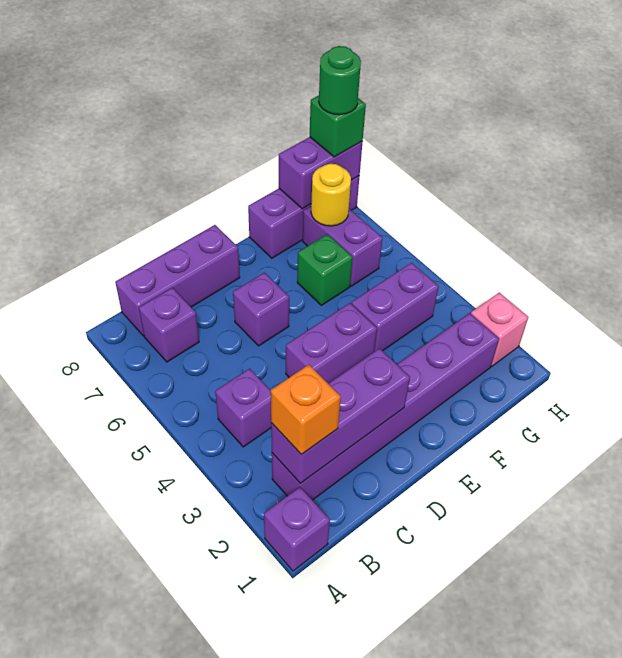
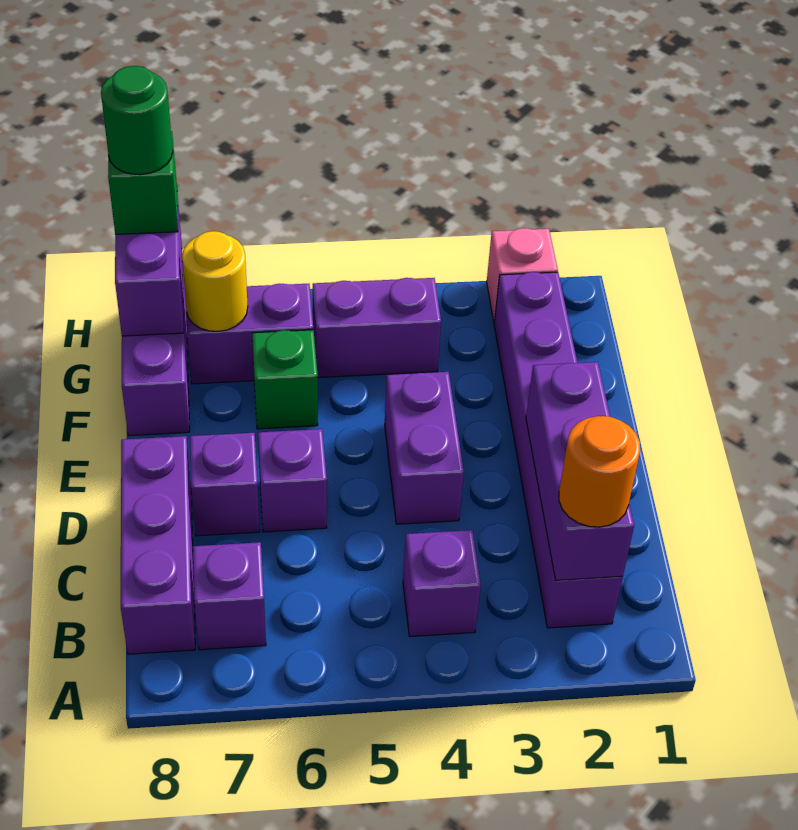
purple brick A1 level 1 -> purple brick D7 level 1
orange brick B2 level 3 -> orange round brick B2 level 3
purple brick F4:G4 level 1 -> purple brick G4:G5 level 1

